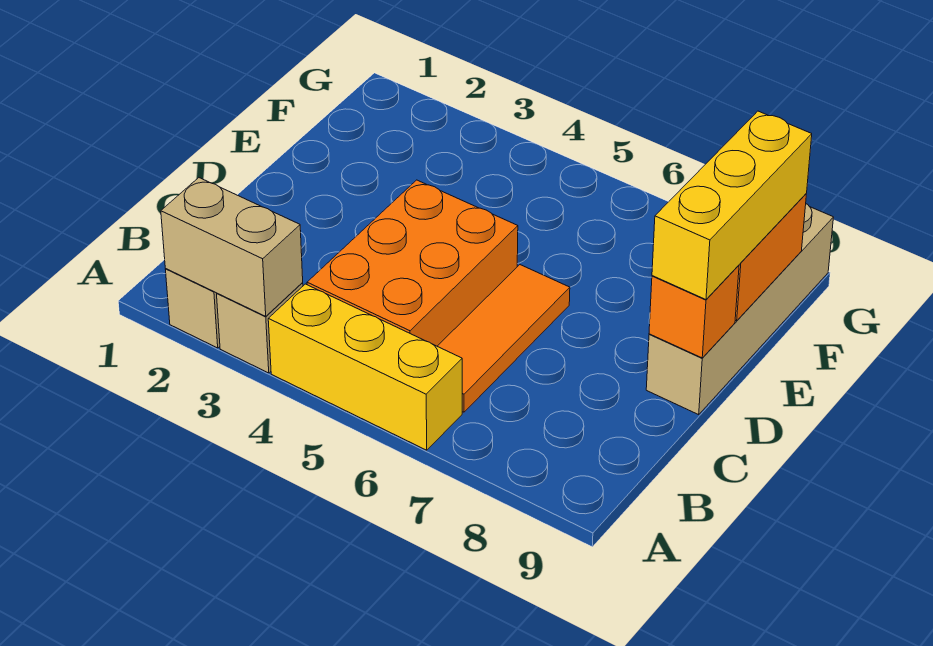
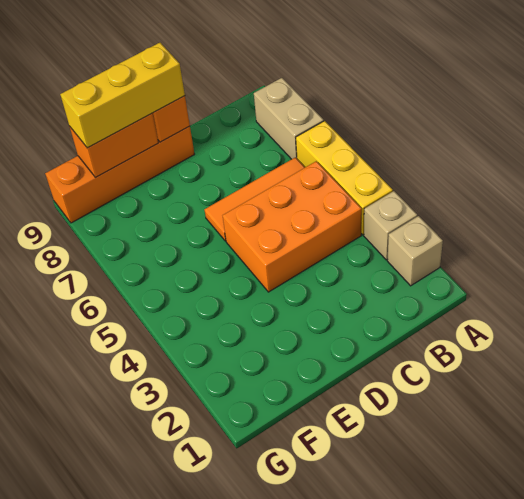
tan brick A2:A3 level 2 -> tan brick A7:A8 level 1
tan brick D9:G9 level 1 -> orange brick D9:G9 level 1

